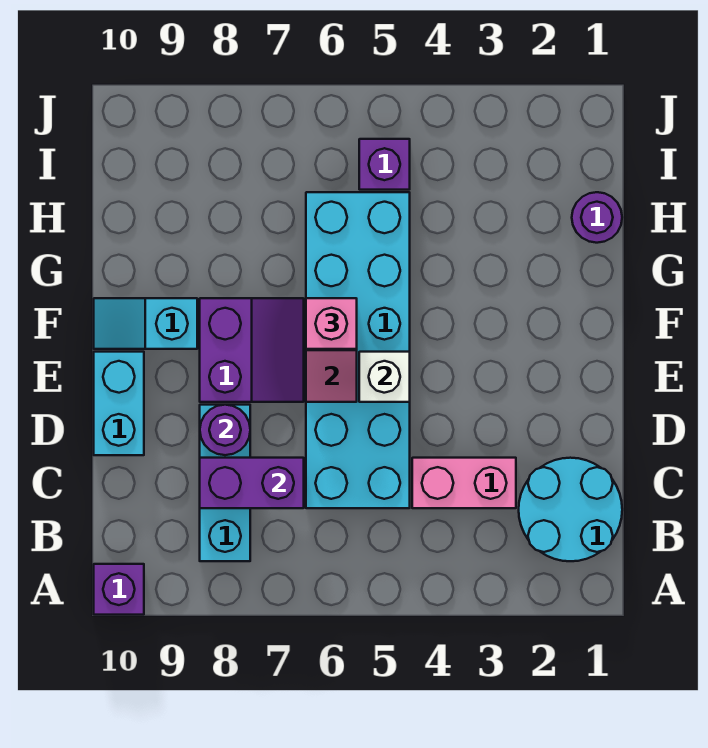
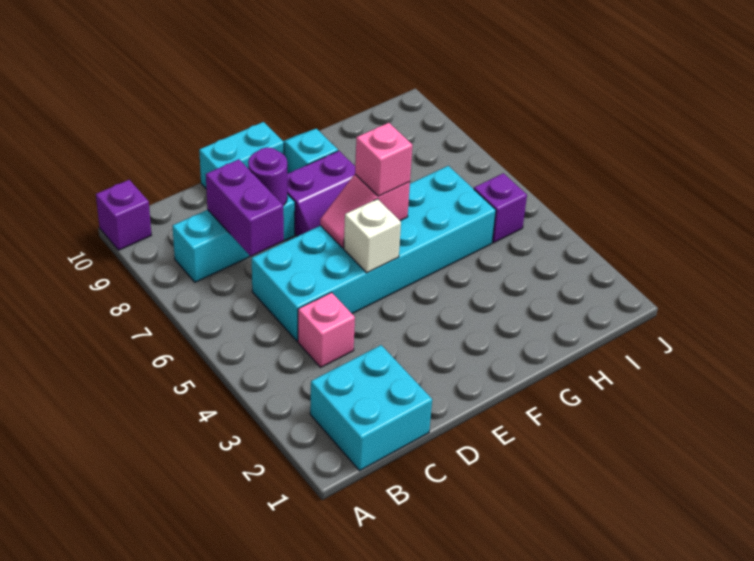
cyan round brick B1:C2 level 1 -> cyan brick B1:C2 level 1
pink brick C3:C4 level 1 -> pink brick C4 level 1
purple round brick H1 level 1 -> none

